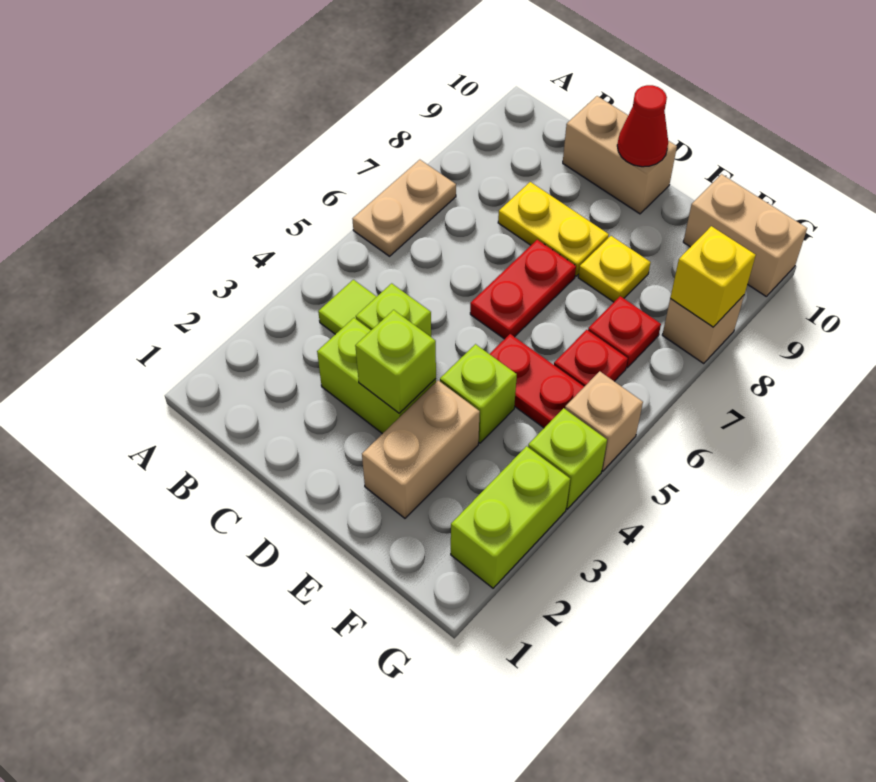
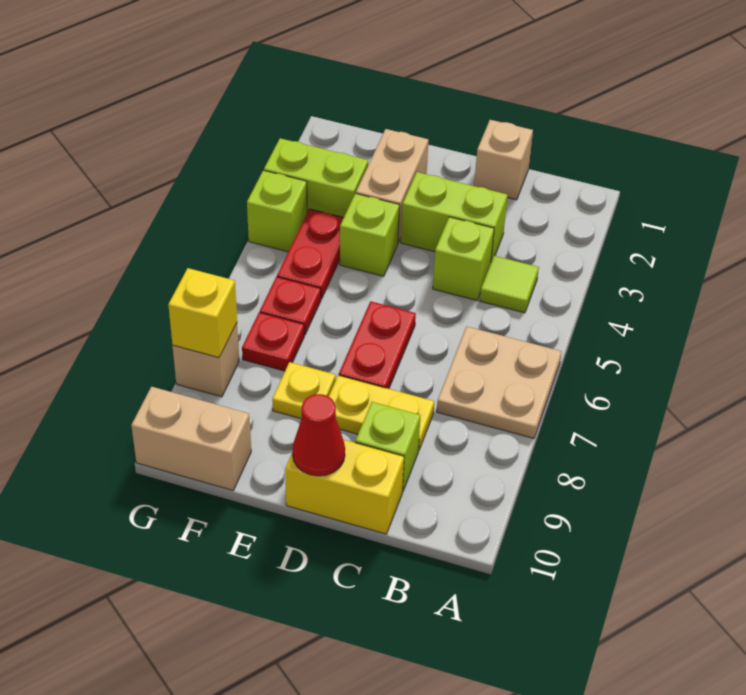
tan plate A6:A7 level 1 -> tan plate A6:B7 level 1
tan brick C10:D10 level 1 -> yellow brick C10:D10 level 1
lime brick D3 level 2 -> lime brick C9 level 1
red plate E5:F5 level 1 -> red plate F4:F5 level 1
lime brick G2:G3 level 1 -> lime brick F3:G3 level 1
tan brick G5 level 1 -> tan brick C1 level 1

